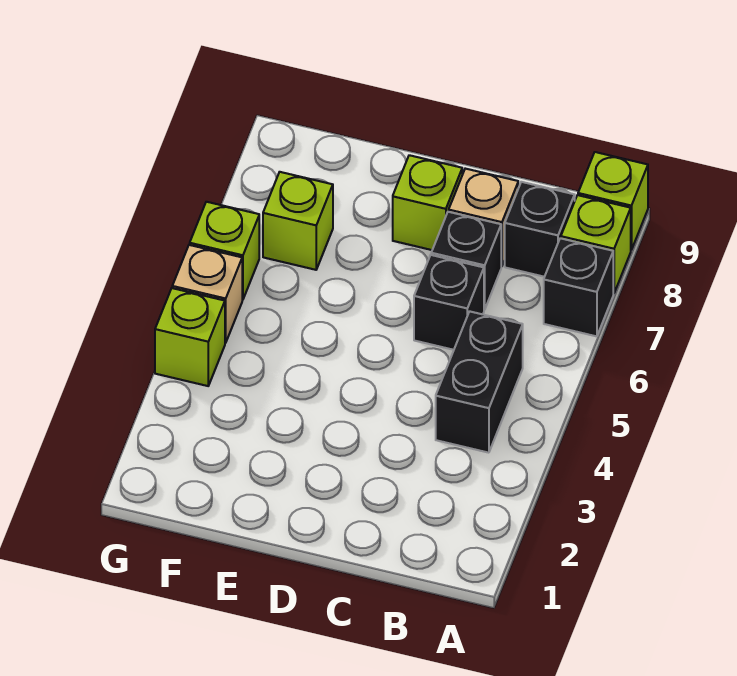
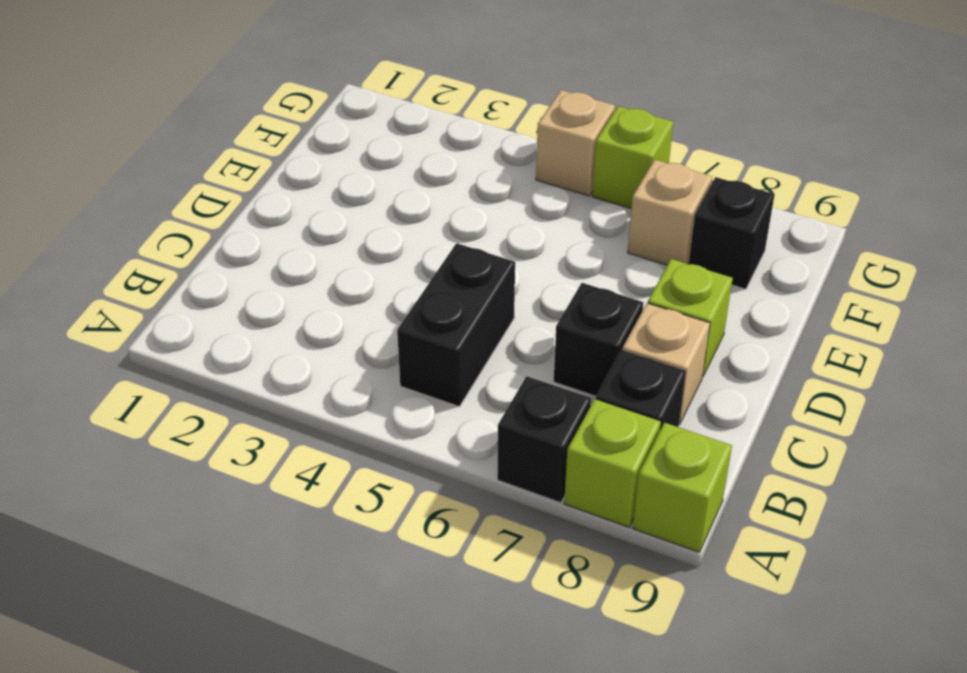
black brick B4:B5 level 1 -> black brick B5:C5 level 1
black brick C6 level 1 -> black brick F8 level 1
lime brick F7 level 1 -> tan brick F7 level 1
lime brick G4 level 1 -> none

